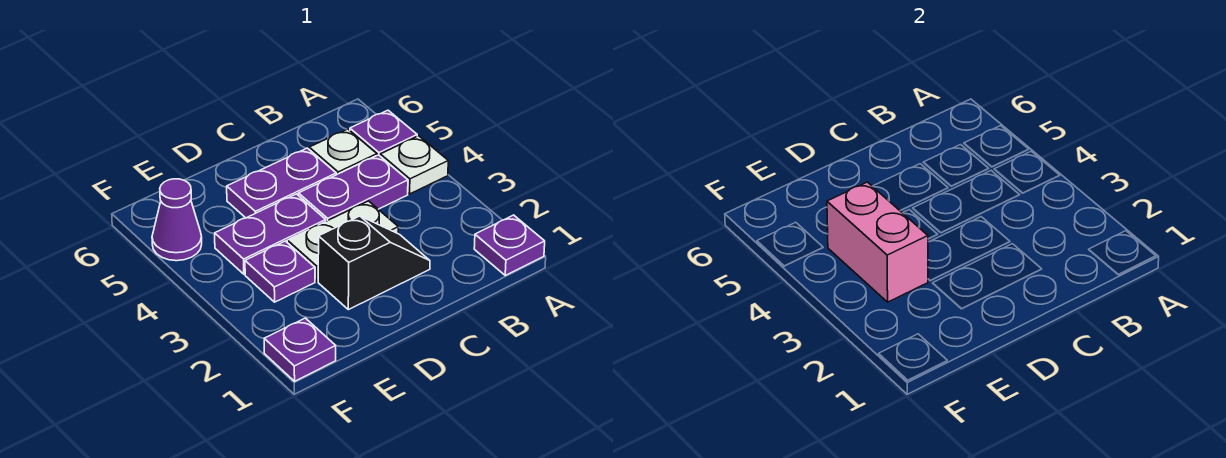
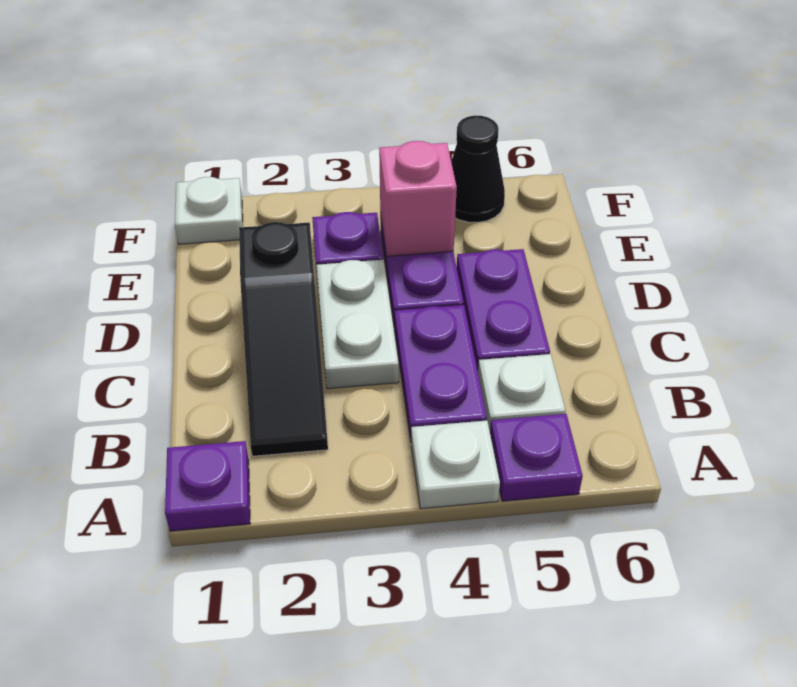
black slope C2:D2 level 1 top D -> black slope B2:D2 level 1 top D
pink brick E3:E4 level 2 -> pink brick E4 level 2
purple plate F1 level 1 -> white plate F1 level 1
purple cone F5 level 1 -> black cone F5 level 1

